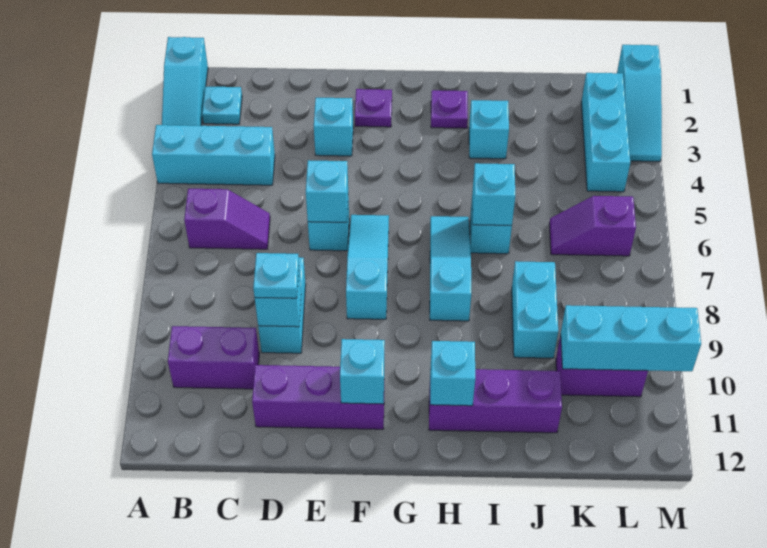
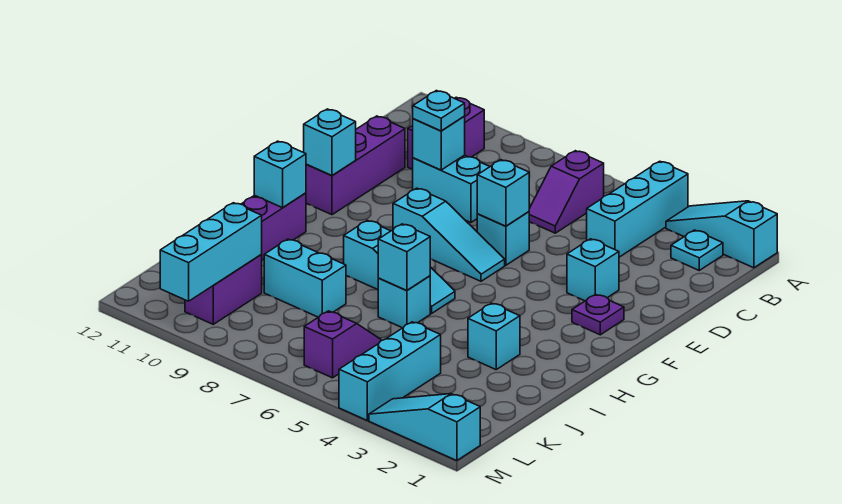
purple plate H2 level 1 -> none
cyan brick L2:L4 level 1 -> cyan brick K4:M4 level 1

